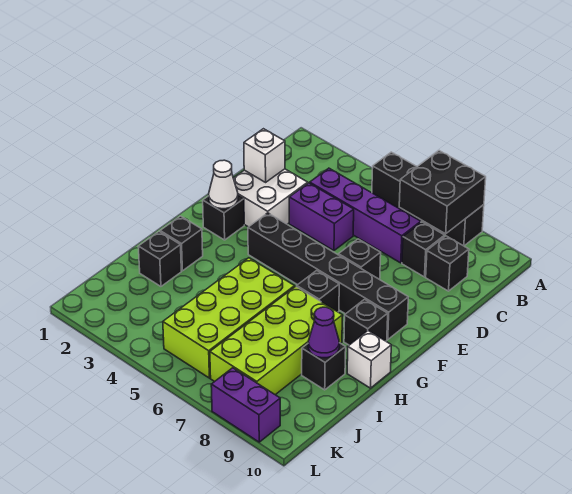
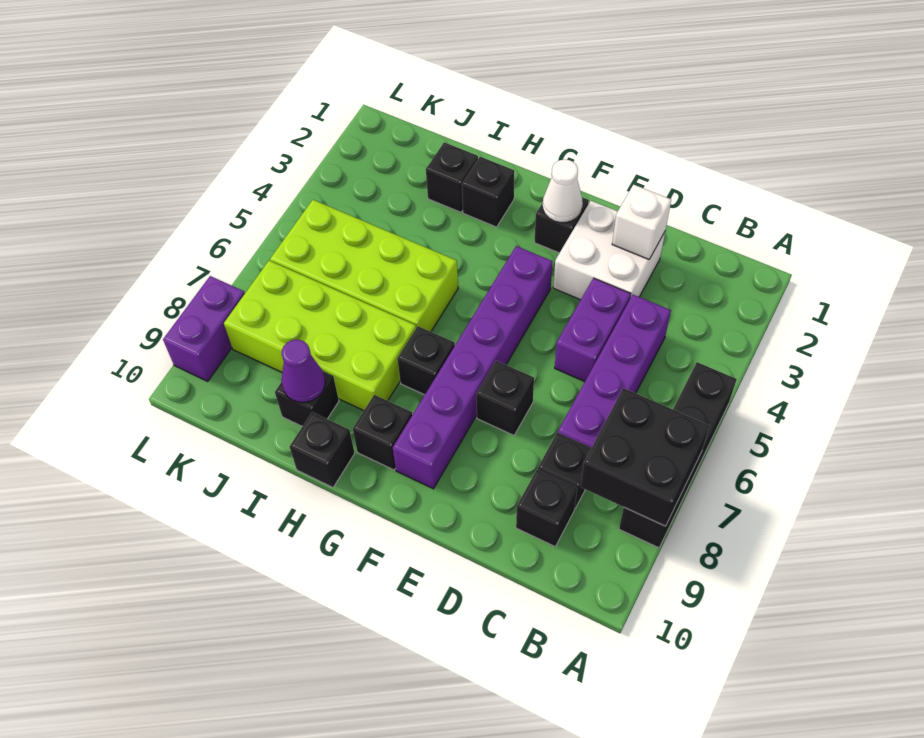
black brick F4:F9 level 1 -> purple brick F4:F9 level 1
white brick H10 level 1 -> black brick H10 level 1

